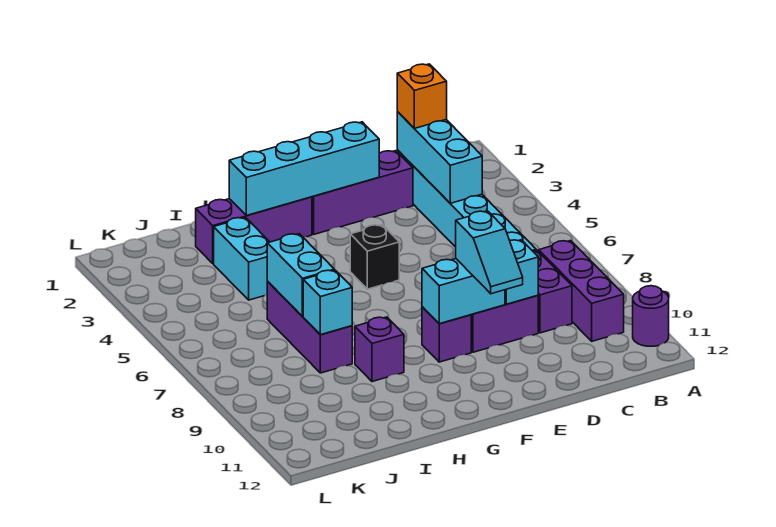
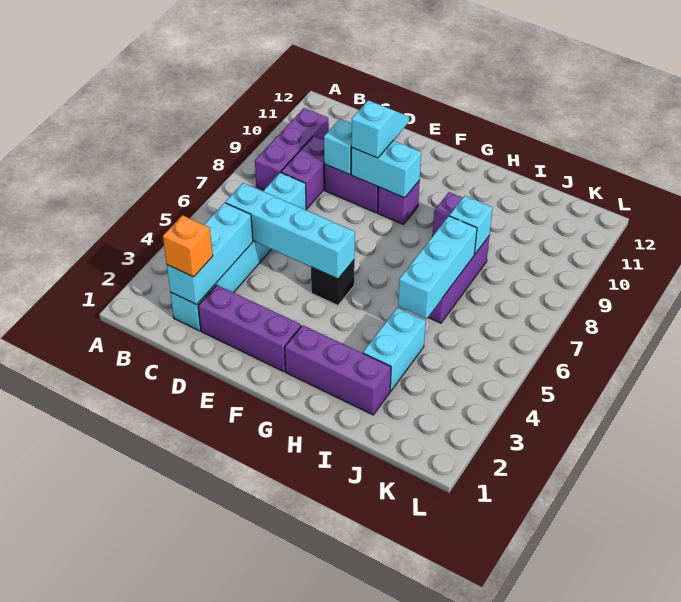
purple round brick A11 level 1 -> none
cyan brick E2:H2 level 2 -> cyan brick C5:F5 level 2
cyan brick I6:I7 level 2 -> cyan brick I5:I7 level 2

